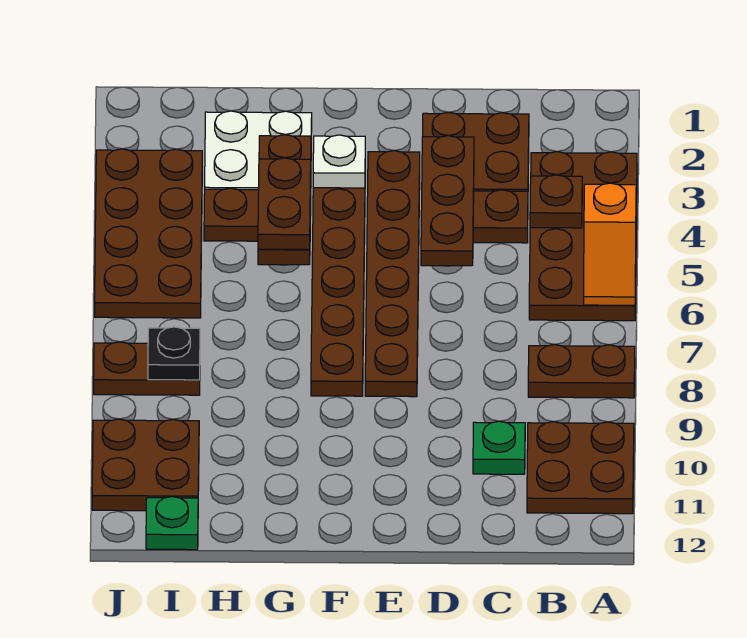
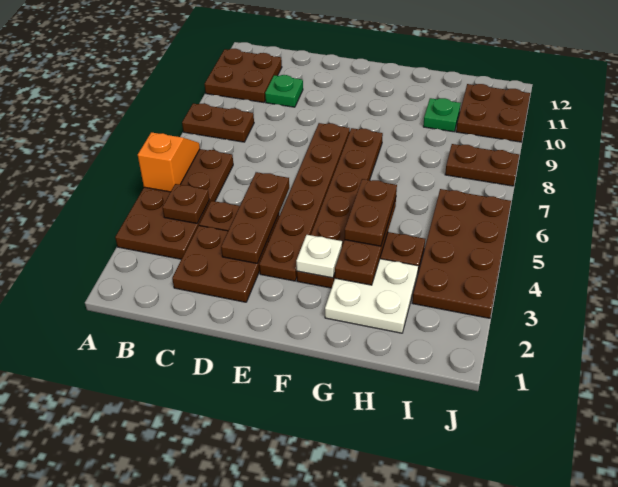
black plate I8 level 2 -> none
green plate I12 level 1 -> green plate H10 level 1

